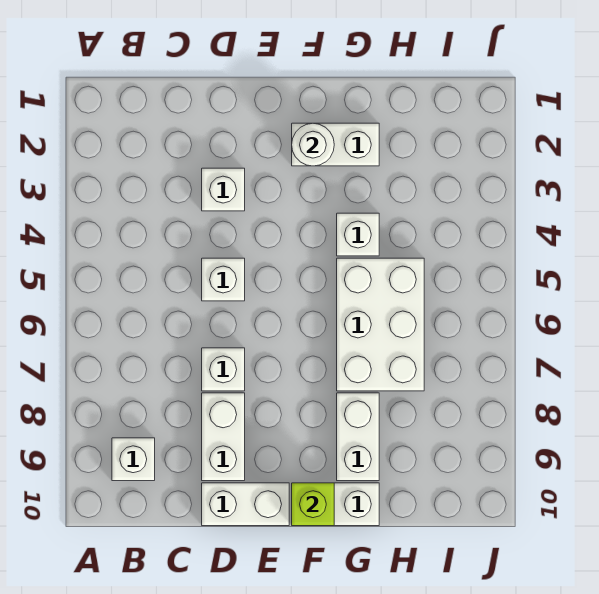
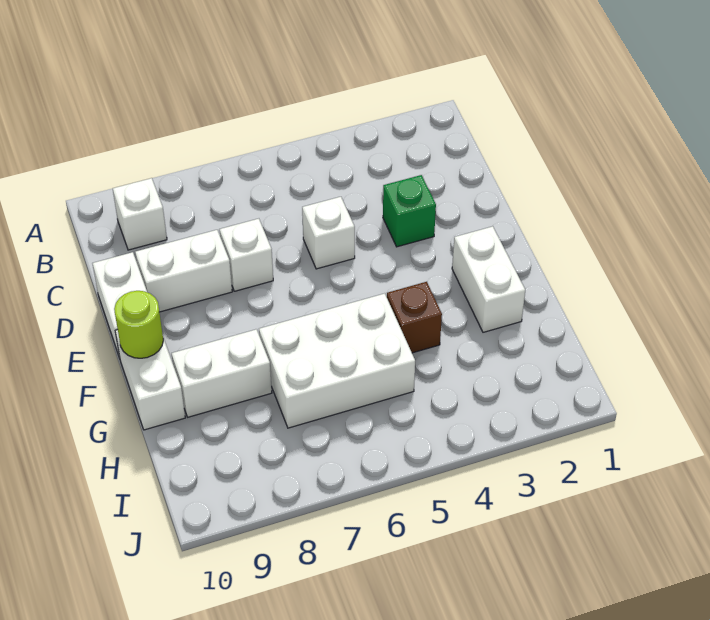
white brick D3 level 1 -> green brick D3 level 1
white round brick F2 level 2 -> none
lime brick F10 level 2 -> lime round brick F10 level 2
white brick G4 level 1 -> brown brick G4 level 1

